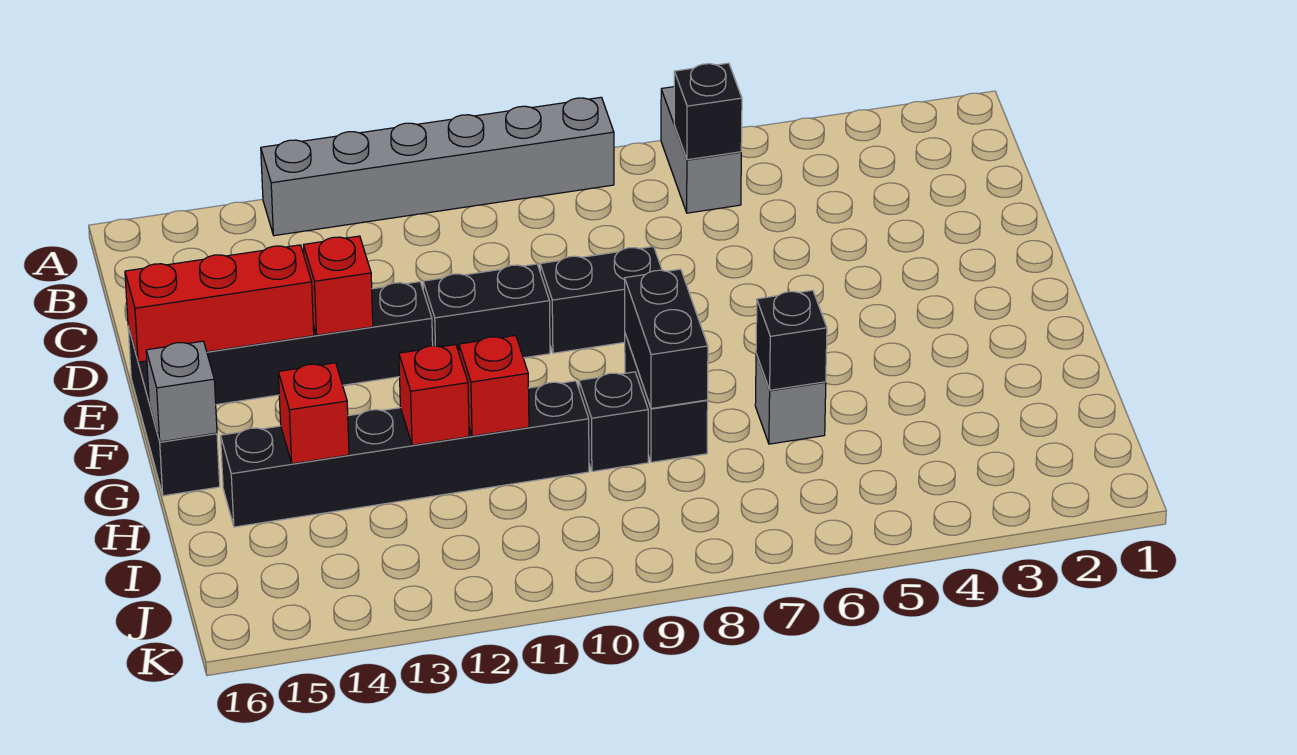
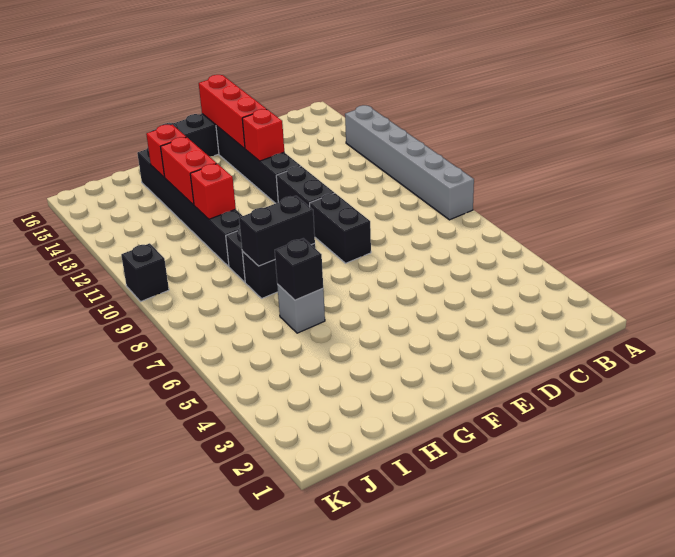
grey brick A6:B6 level 1 -> none
black brick B6 level 2 -> black brick K10 level 1
grey brick G16 level 2 -> none
red brick H12 level 2 -> red brick H12:H13 level 2

